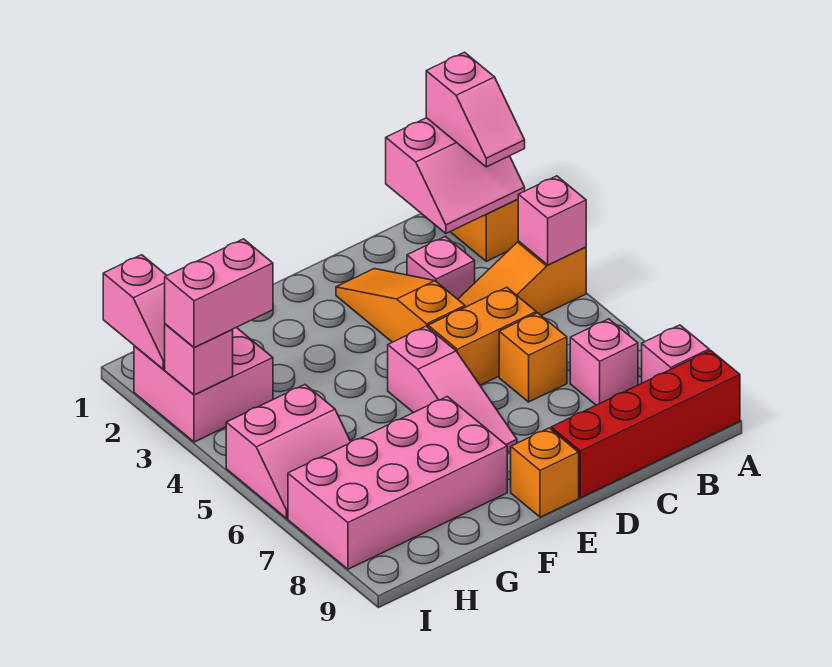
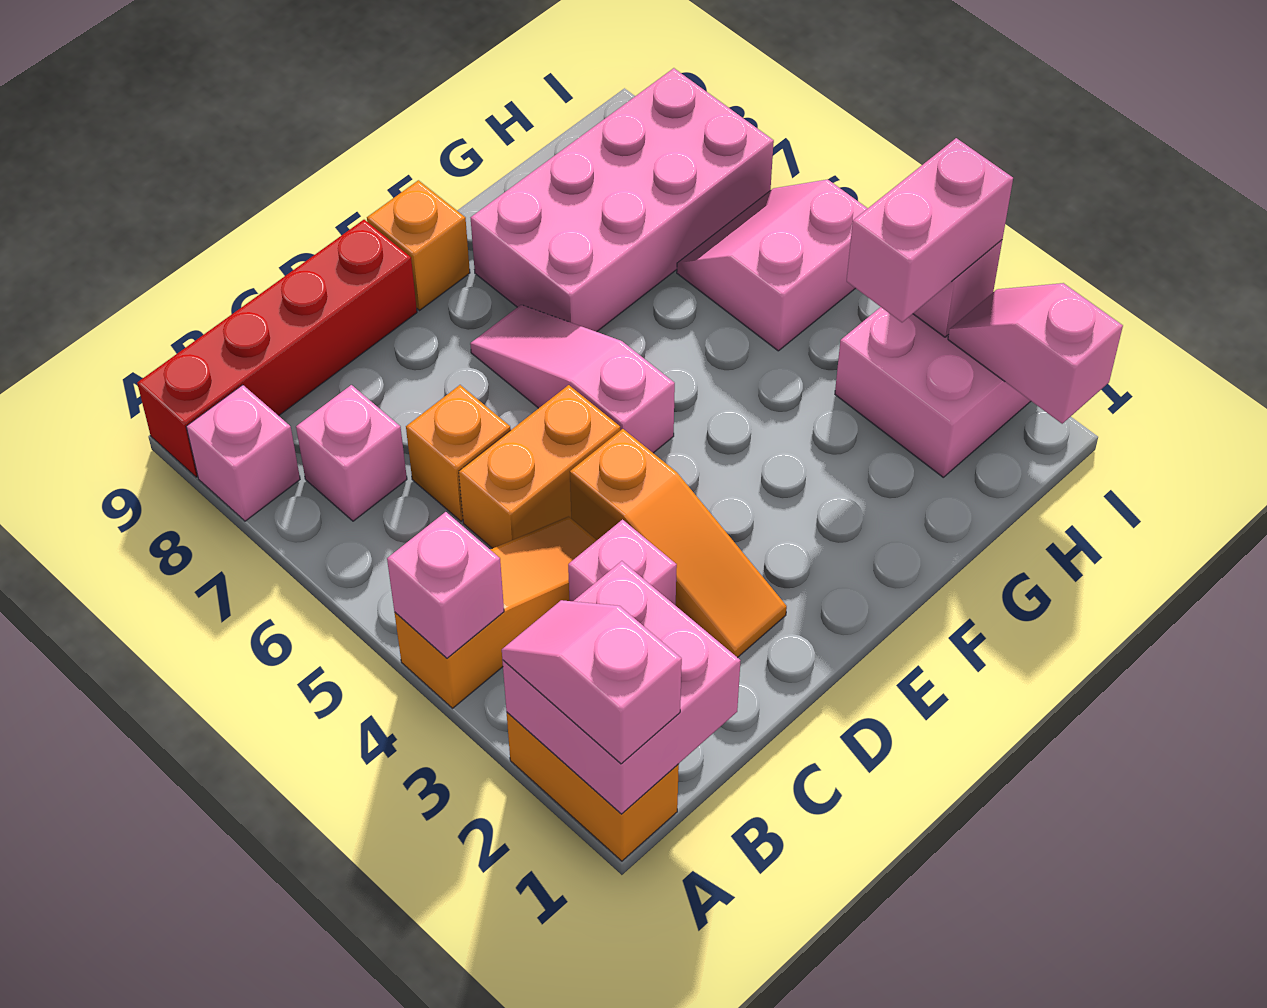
pink slope A1:B2 level 2 top 1 -> pink brick A1:B2 level 2

